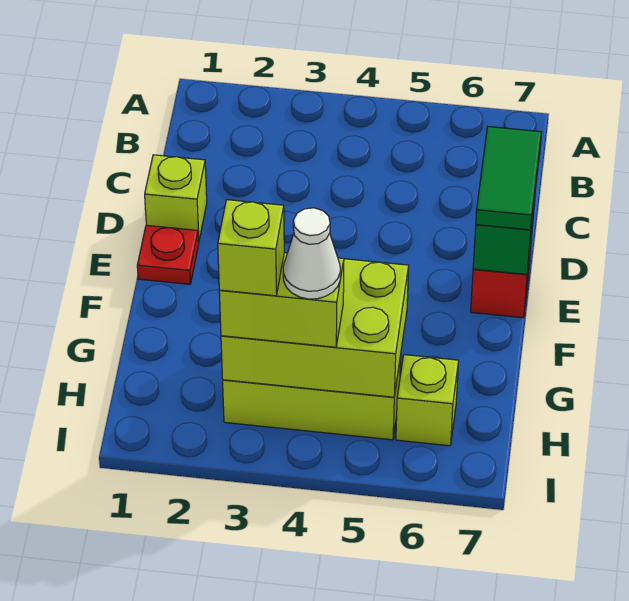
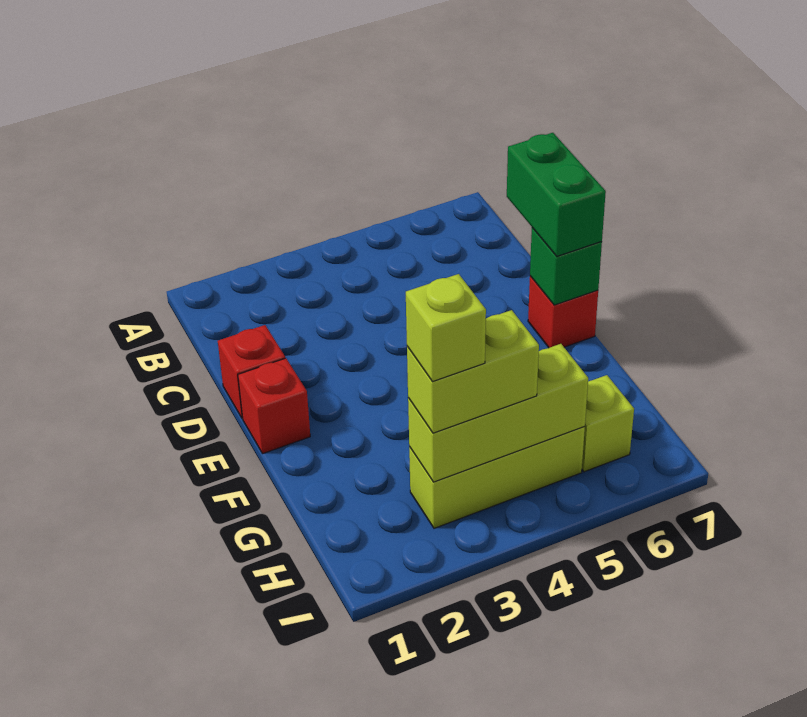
lime brick D1 level 1 -> red brick D1 level 1
green tile D7:E7 level 3 -> green brick D7:E7 level 3
red plate E1 level 1 -> red brick E1 level 1
lime brick G3:H5 level 2 -> lime brick H3:H5 level 2
white cone H4 level 4 -> none

